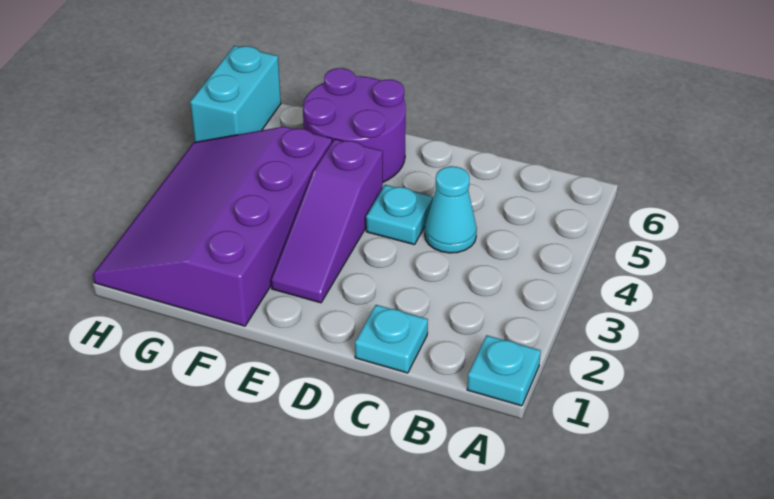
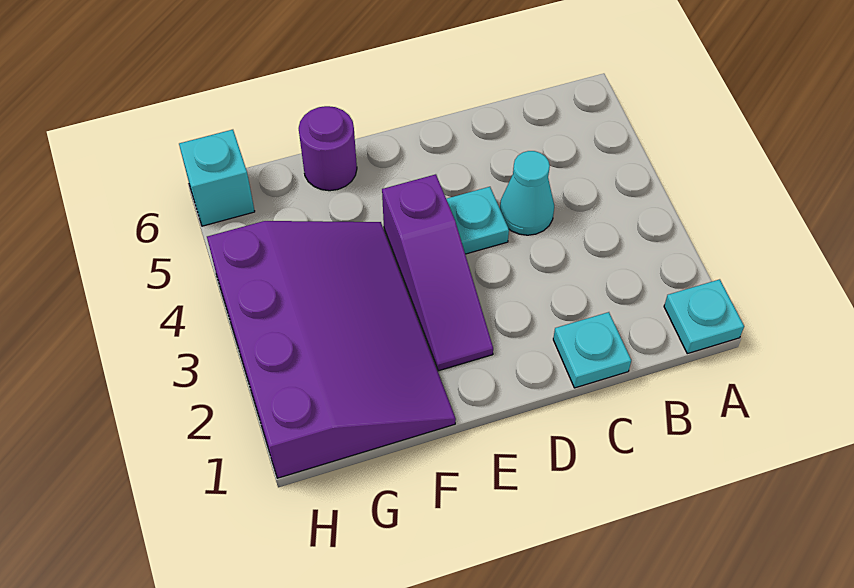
purple round brick E5:F6 level 1 -> purple round brick F6 level 1
purple slope F1:H4 level 1 top F -> purple slope F1:H4 level 1 top H
cyan brick H5:H6 level 1 -> cyan brick H6 level 1

